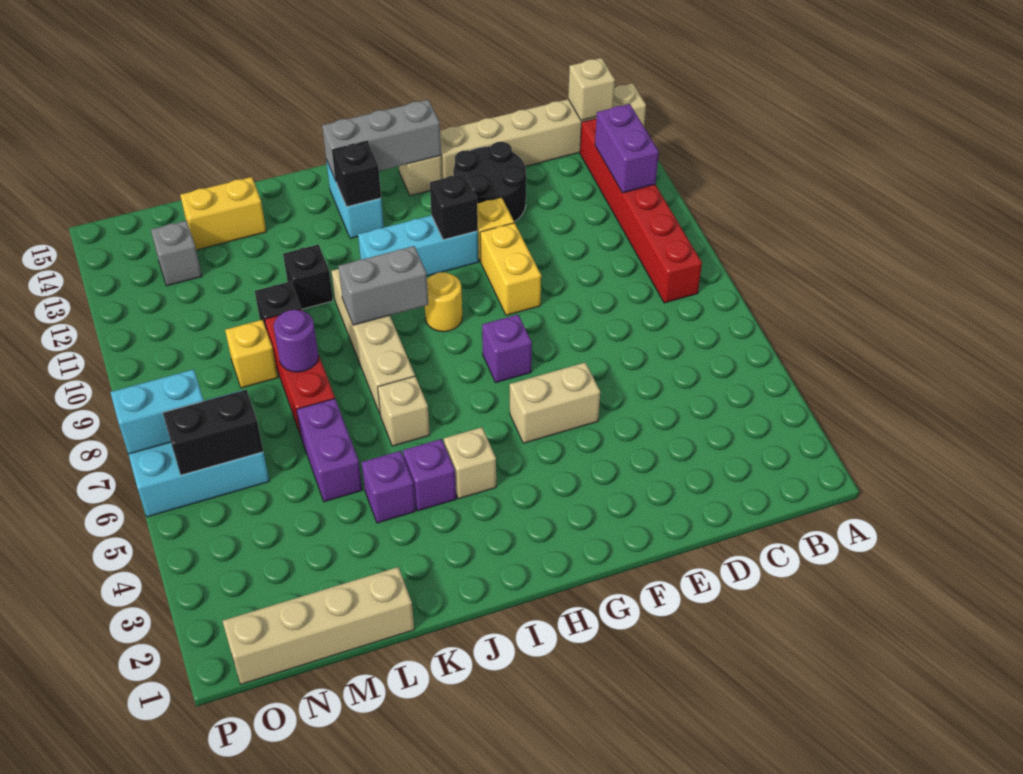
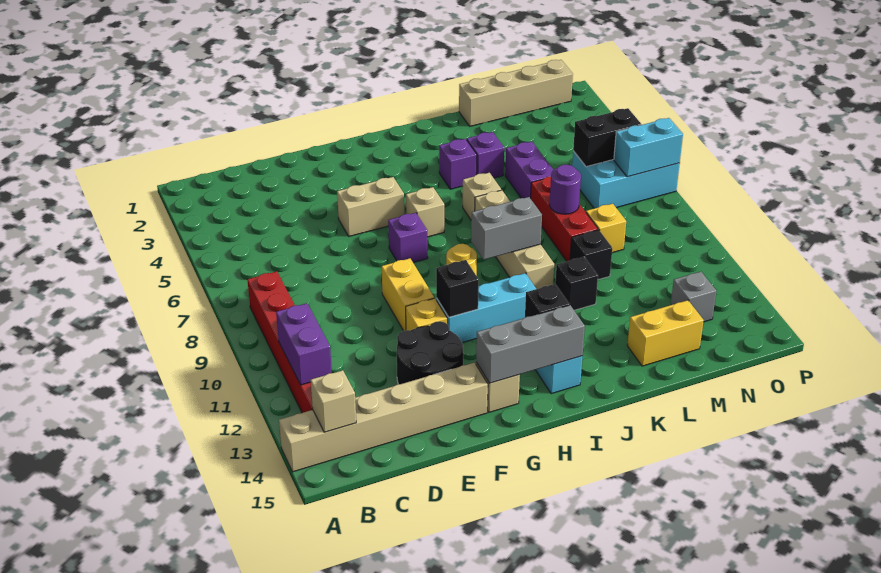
tan brick I4 level 1 -> tan brick H6 level 1

